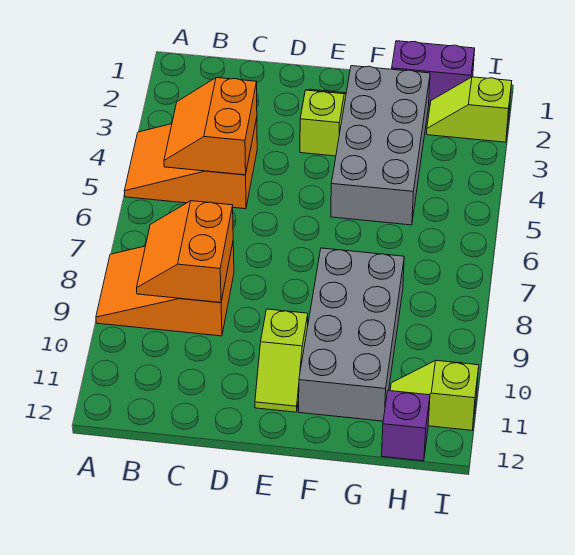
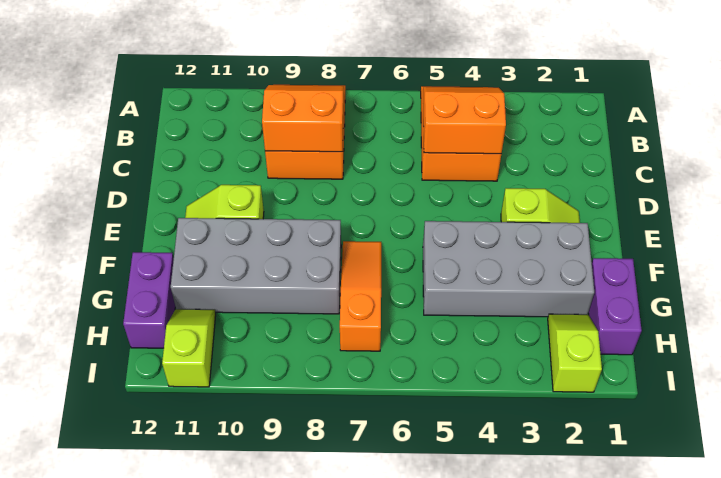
none -> orange slope F7:H7 level 1 top H
purple brick H12 level 1 -> purple brick G12:H12 level 1

